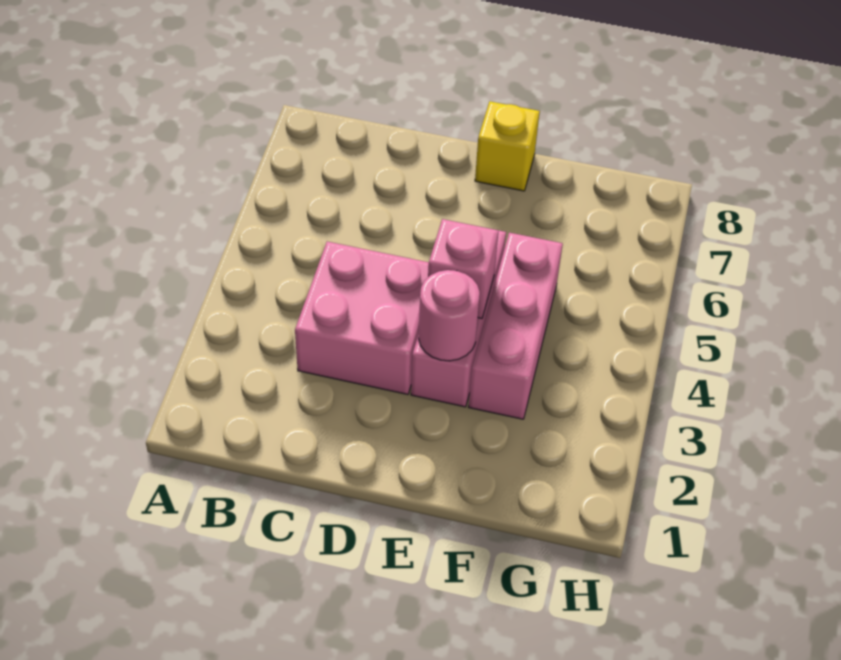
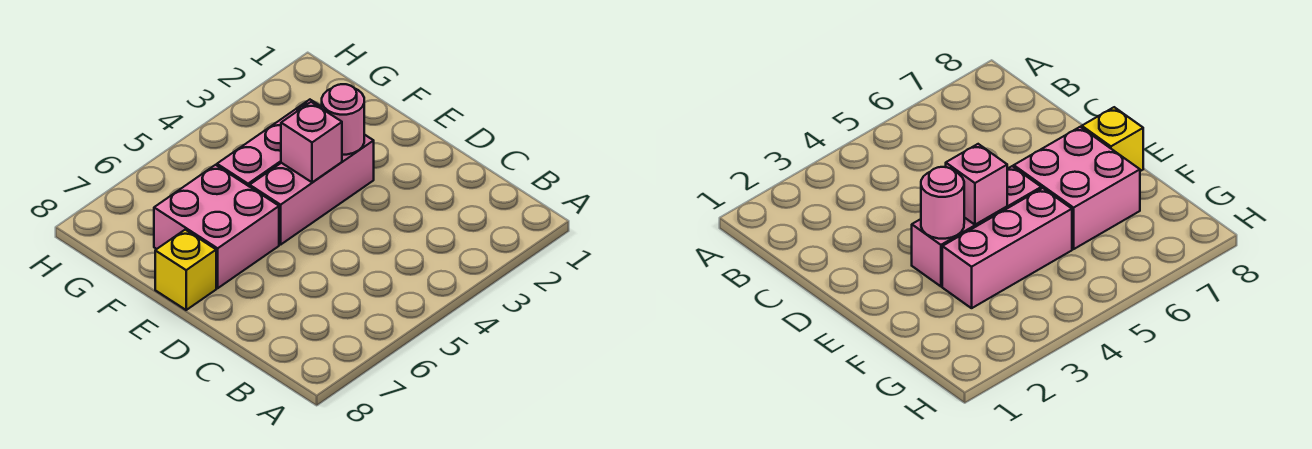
pink brick C3:D4 level 1 -> pink brick E6:F7 level 1

